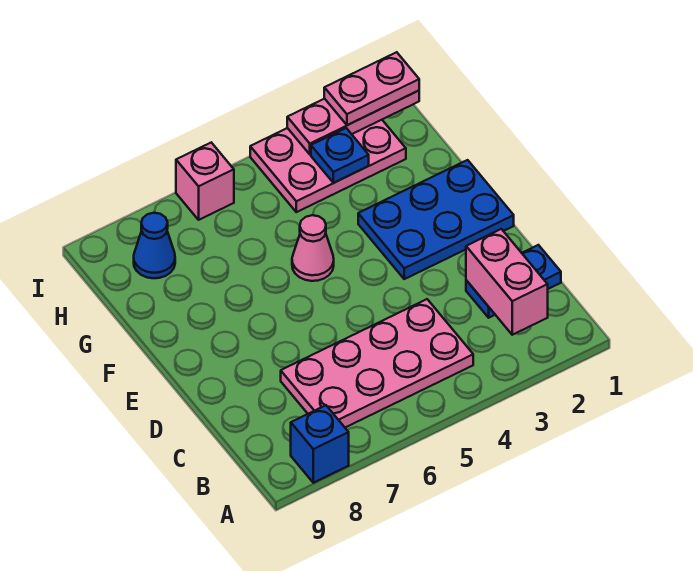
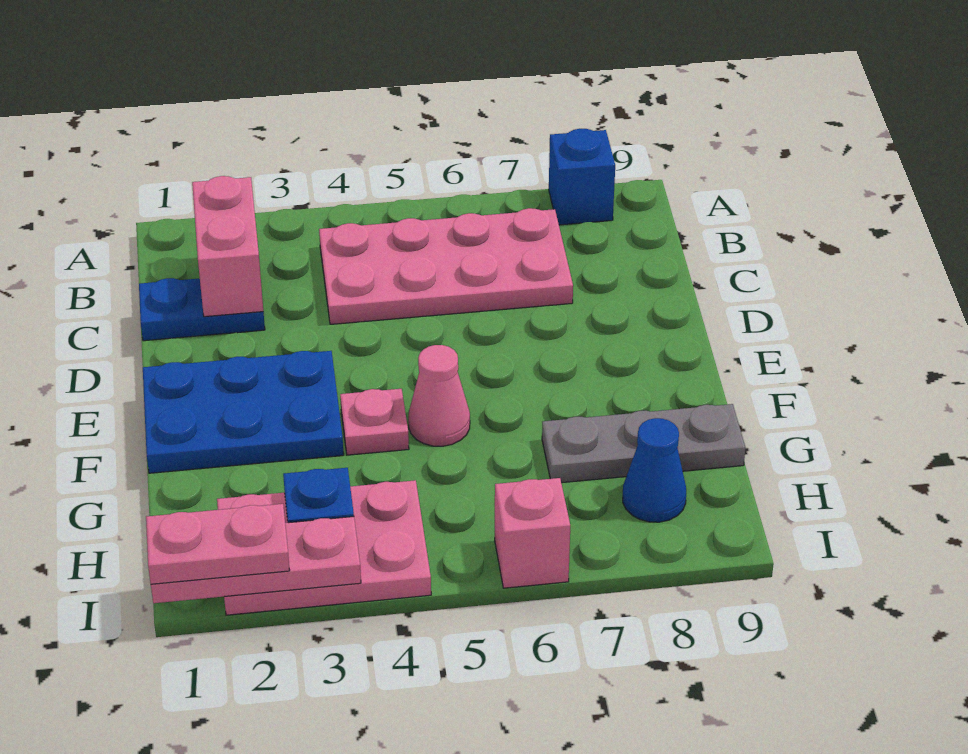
none -> pink plate F4 level 1
none -> grey plate G7:G9 level 1

